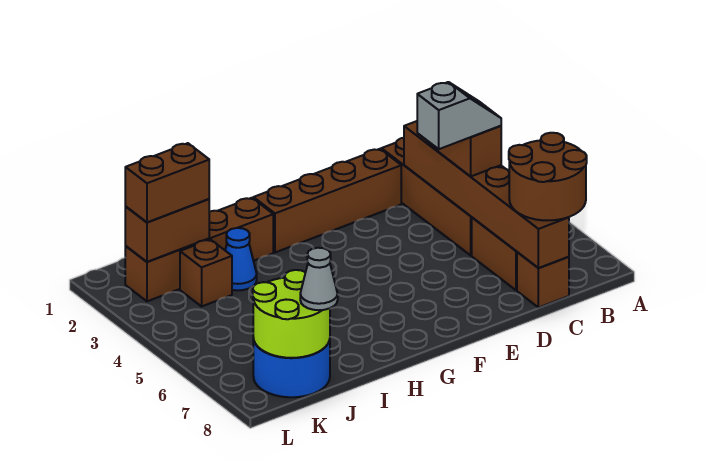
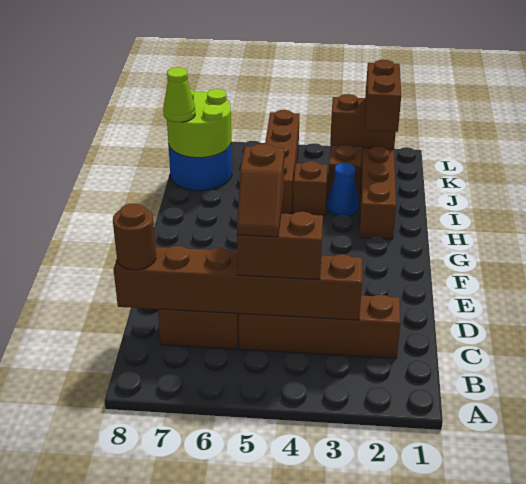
brown round brick B7:C8 level 3 -> brown round brick C8 level 3
grey slope C5:D5 level 4 top D -> brown slope C5:D5 level 4 top D
brown brick C8 level 1 -> brown brick I4 level 1
brown brick D2:G2 level 1 -> brown brick I5:L5 level 1
brown brick J2:K2 level 2 -> brown brick K2:K3 level 2
grey cone J8 level 3 -> lime cone J8 level 3

